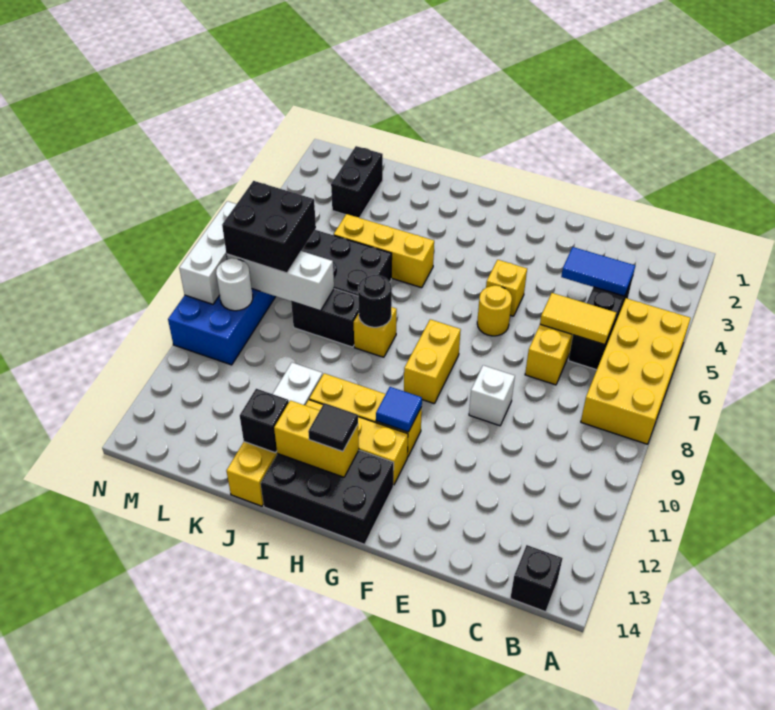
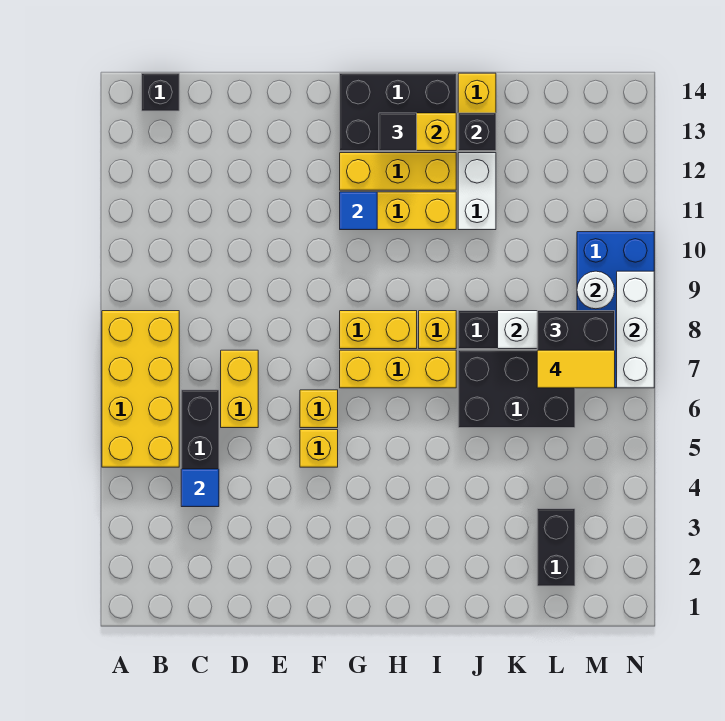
blue tile C4:D4 level 2 -> blue tile C4 level 2
yellow tile C6:D6 level 2 -> yellow tile L7:M7 level 4
white brick E9 level 1 -> none
yellow round brick F6 level 1 -> yellow brick F6 level 1
yellow brick G8:G9 level 1 -> yellow brick G8:H8 level 1
yellow brick I5:K5 level 1 -> yellow brick G7:I7 level 1
black round brick I8 level 2 -> none

